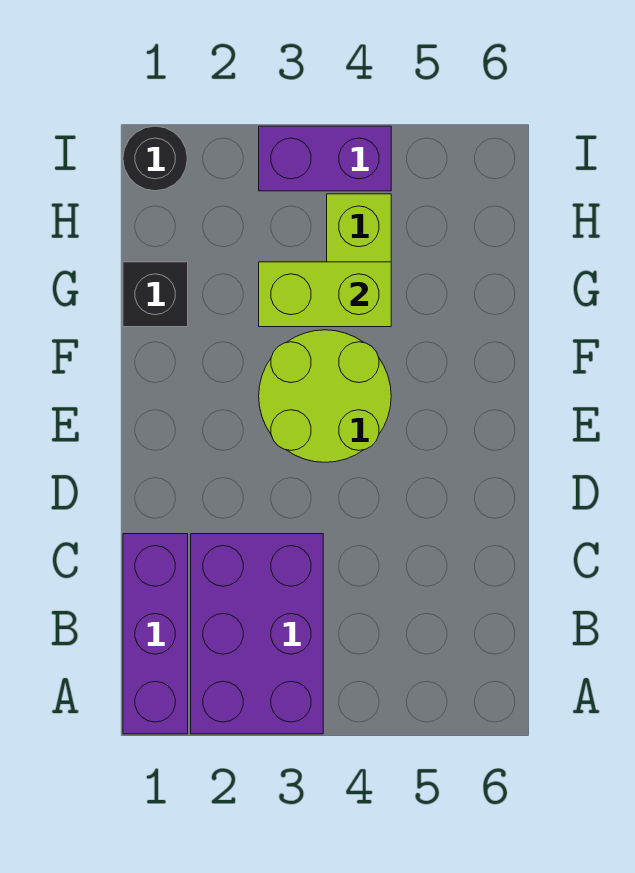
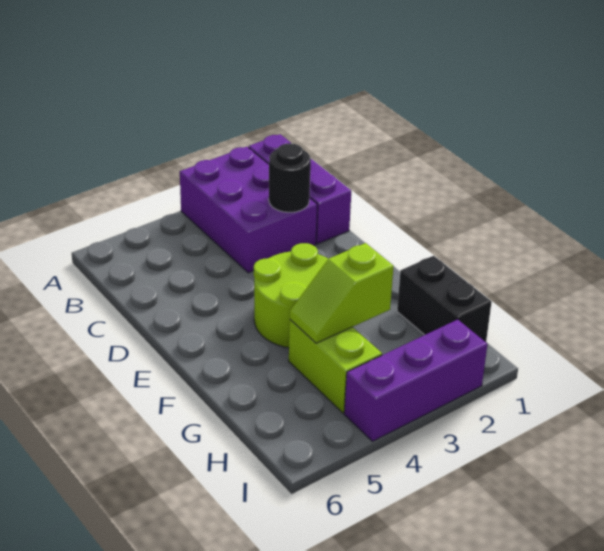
black brick G1 level 1 -> black brick G1:H1 level 1
lime brick G3:G4 level 2 -> lime slope G3:G4 level 2 top 3
black round brick I1 level 1 -> black round brick C2 level 2
purple brick I3:I4 level 1 -> purple brick I2:I4 level 1

